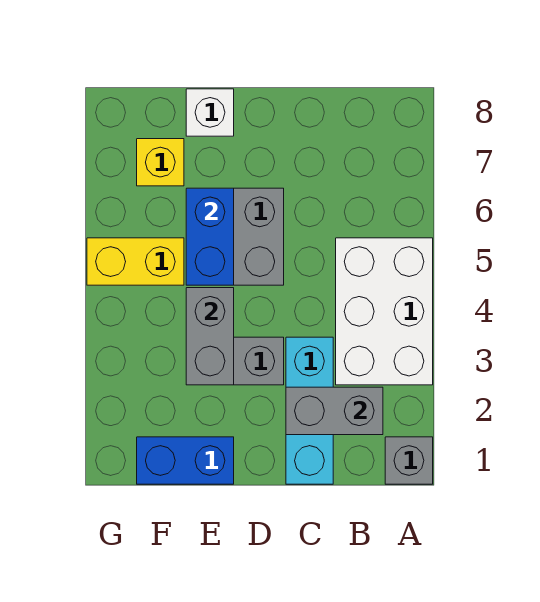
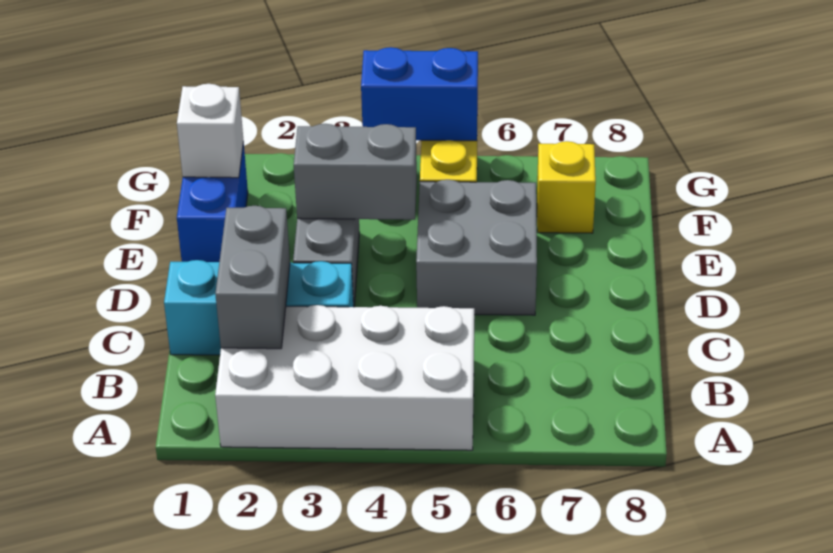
grey brick A1 level 1 -> none
white brick A3:B5 level 1 -> white brick A2:B5 level 1
blue brick E5:E6 level 2 -> blue brick G4:G5 level 2
white brick E8 level 1 -> white brick F1 level 2

